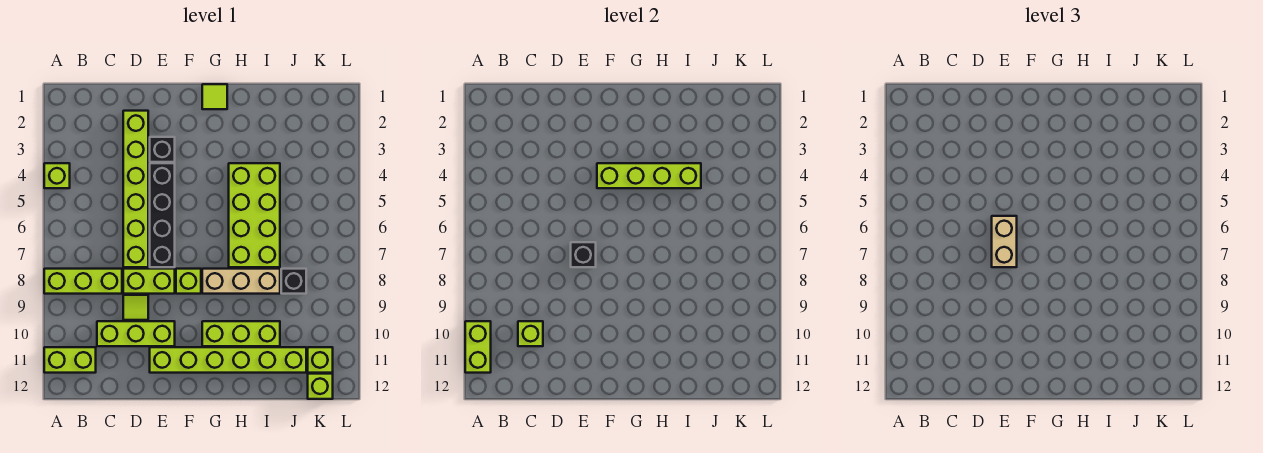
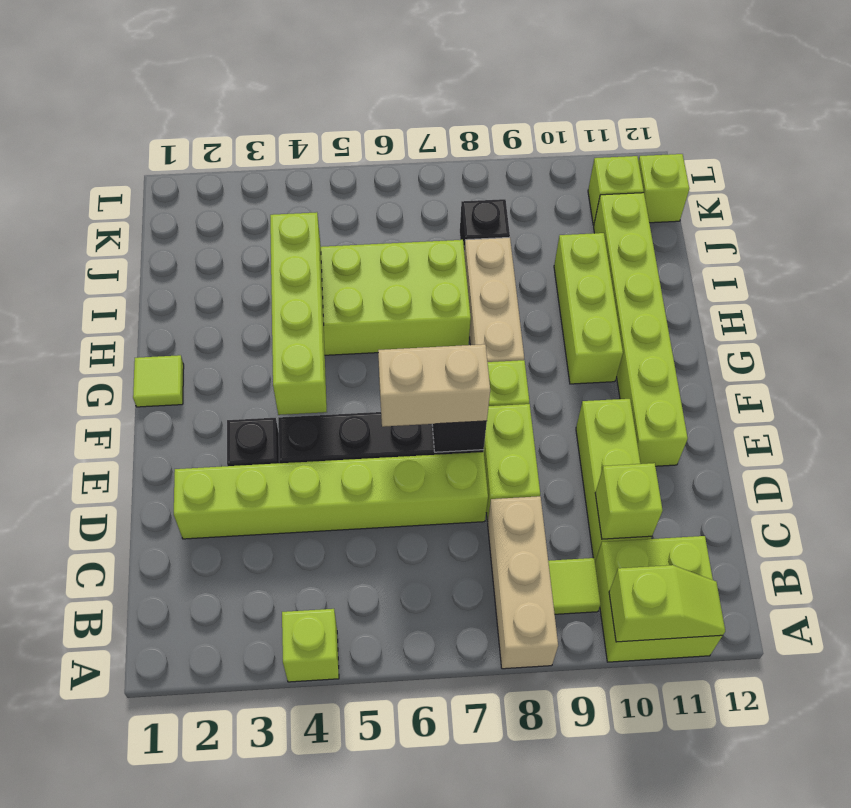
lime brick A8:C8 level 1 -> tan brick A8:C8 level 1
lime brick A10:A11 level 2 -> lime slope A10:A11 level 2 top 10
lime brick A11:B11 level 1 -> lime brick A10:B11 level 1
lime tile D9 level 1 -> lime tile B9 level 1

